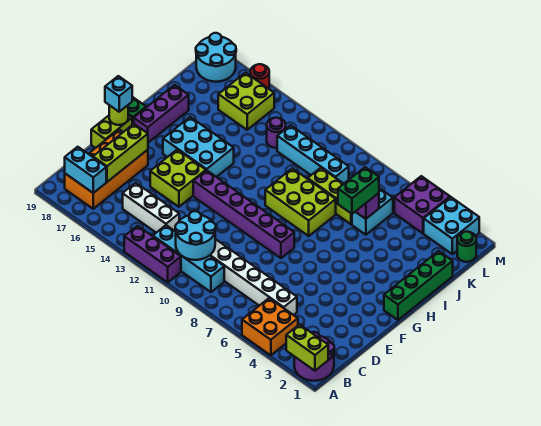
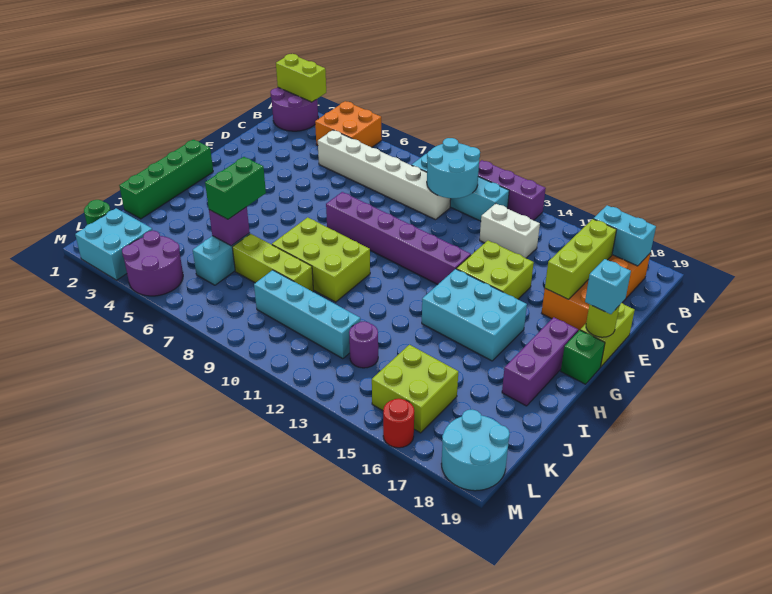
white brick C13:C15 level 1 -> white brick C13:C14 level 1
purple brick L4:M5 level 1 -> purple round brick L4:M5 level 1

